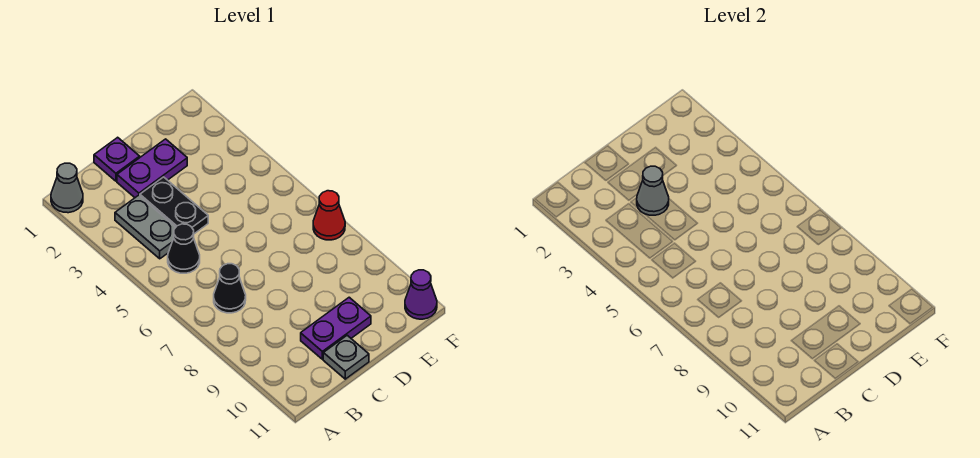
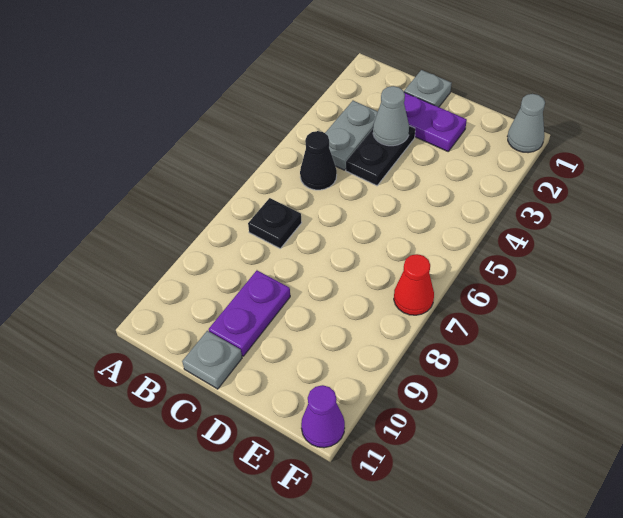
grey cone A1 level 1 -> grey cone F1 level 1
black cone B7 level 1 -> black plate B7 level 1
purple plate C1 level 1 -> grey plate C1 level 1
purple plate C10:D10 level 1 -> purple plate C9:C10 level 1

